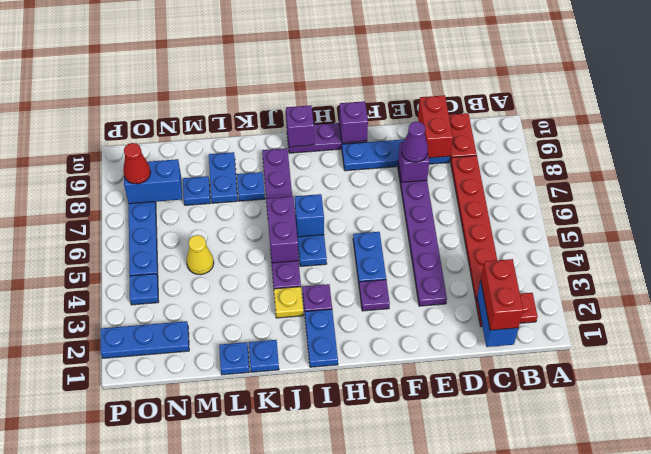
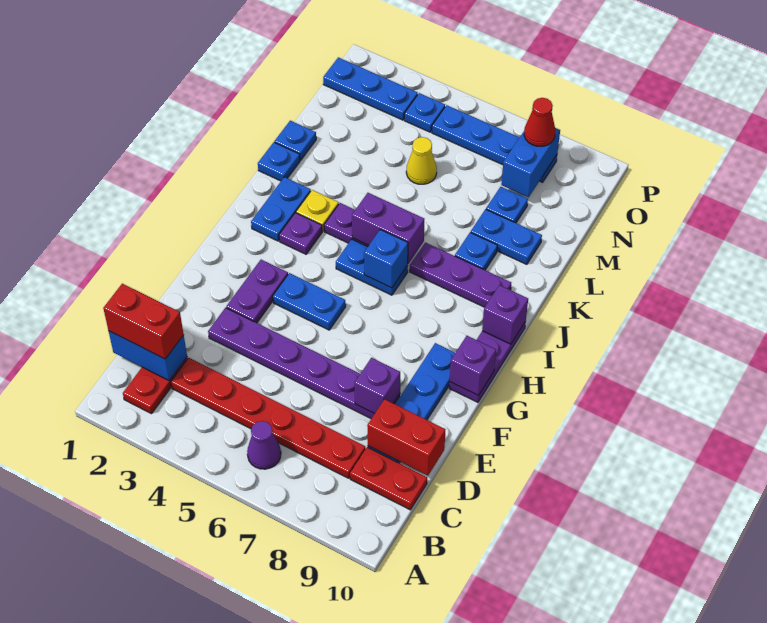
purple cone E8 level 3 -> purple cone B6 level 1
purple plate G3 level 1 -> purple plate F3:G3 level 1
blue plate I1:I2 level 1 -> blue plate I2:J2 level 1
blue plate N2:P2 level 1 -> blue plate O1:O3 level 1

